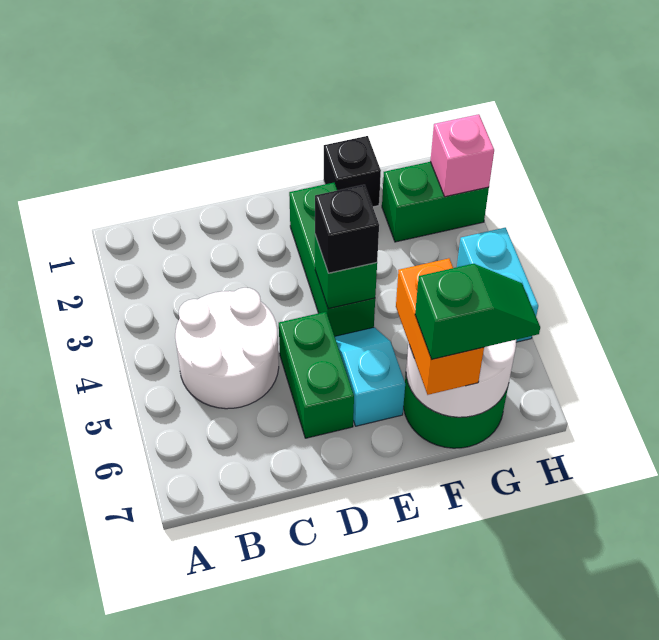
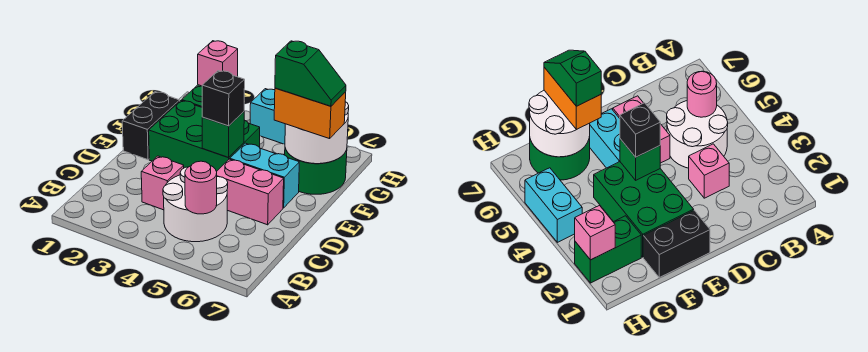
none -> pink round brick B5 level 2
none -> pink brick C3 level 1
green brick D5:D6 level 1 -> pink brick D5:D6 level 1
green brick E2:E4 level 1 -> green brick E2:F4 level 1
cyan slope E5:E6 level 1 top 6 -> cyan brick E5:E6 level 1
black brick F1 level 1 -> black brick E1:F1 level 1
green slope F7:G7 level 4 top F -> green slope F6:F7 level 4 top 6

